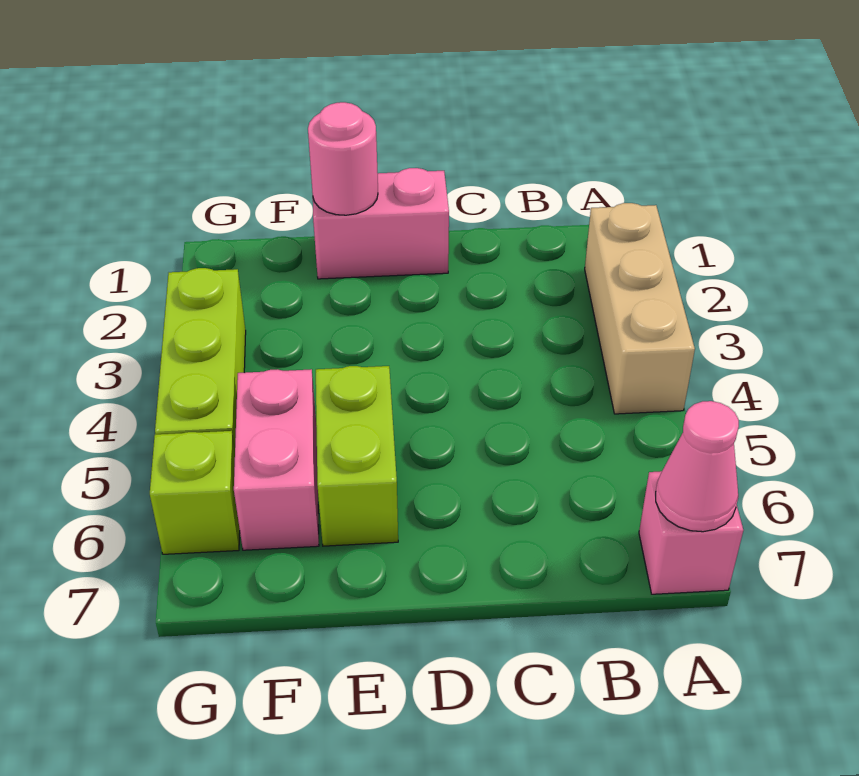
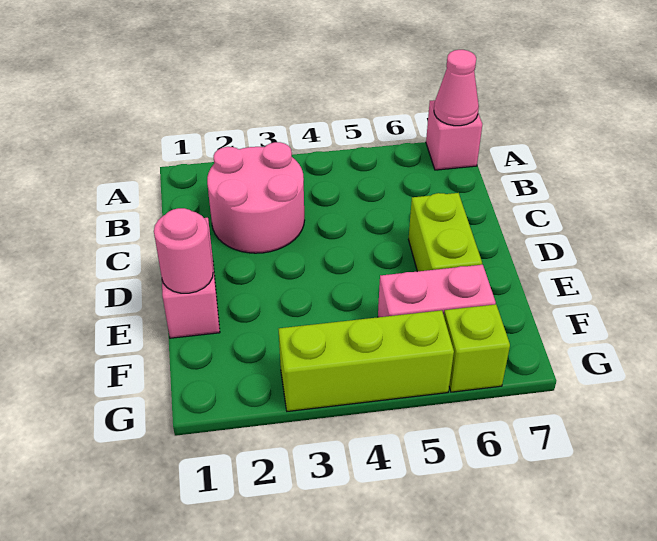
tan brick A2:A4 level 1 -> none
none -> pink round brick B2:C3 level 1
lime brick E5:E6 level 1 -> lime brick D6:E6 level 1

